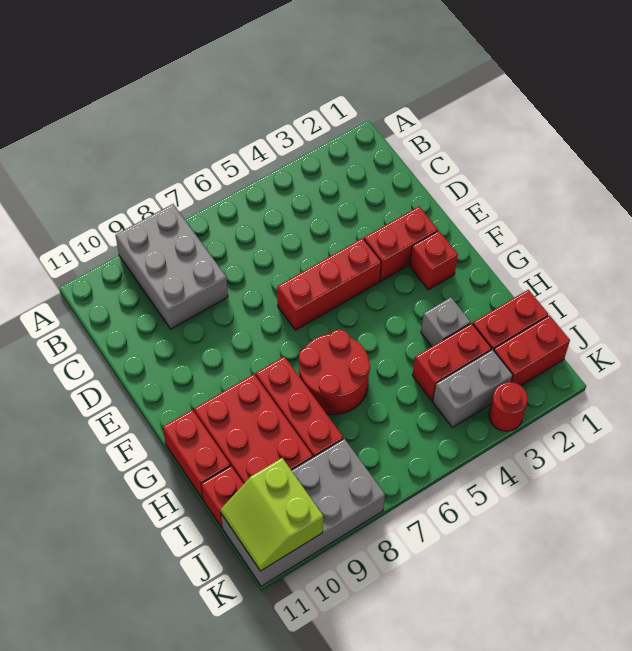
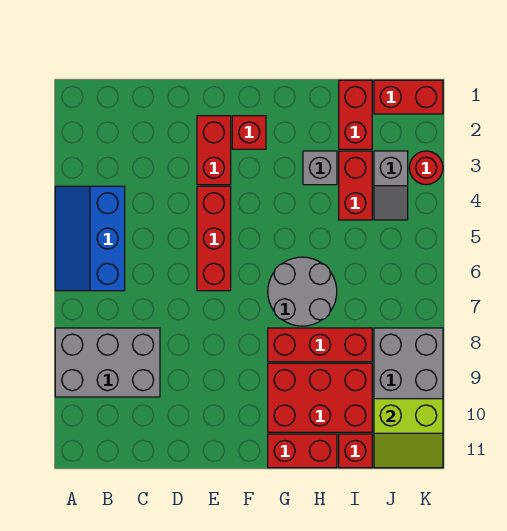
none -> blue slope A4:B6 level 1 top B
red round brick G6:H7 level 1 -> grey round brick G6:H7 level 1
red brick J1:J2 level 1 -> red brick J1:K1 level 1
grey brick J3:J4 level 1 -> grey slope J3:J4 level 1 top 3

